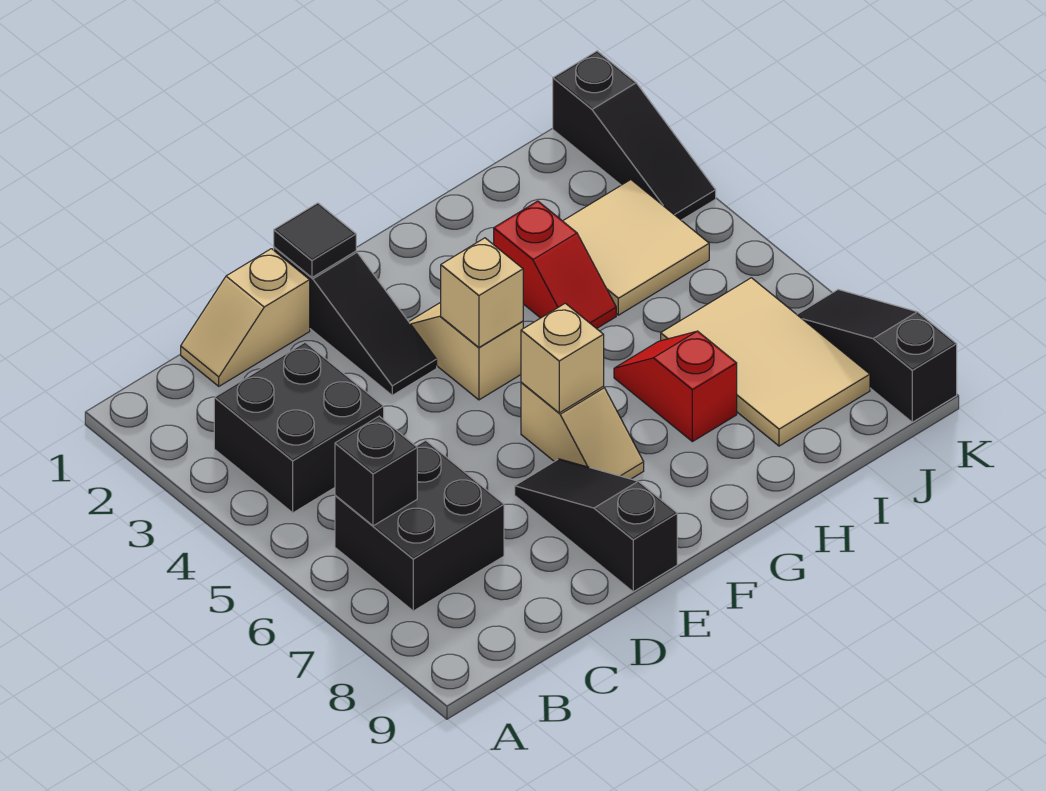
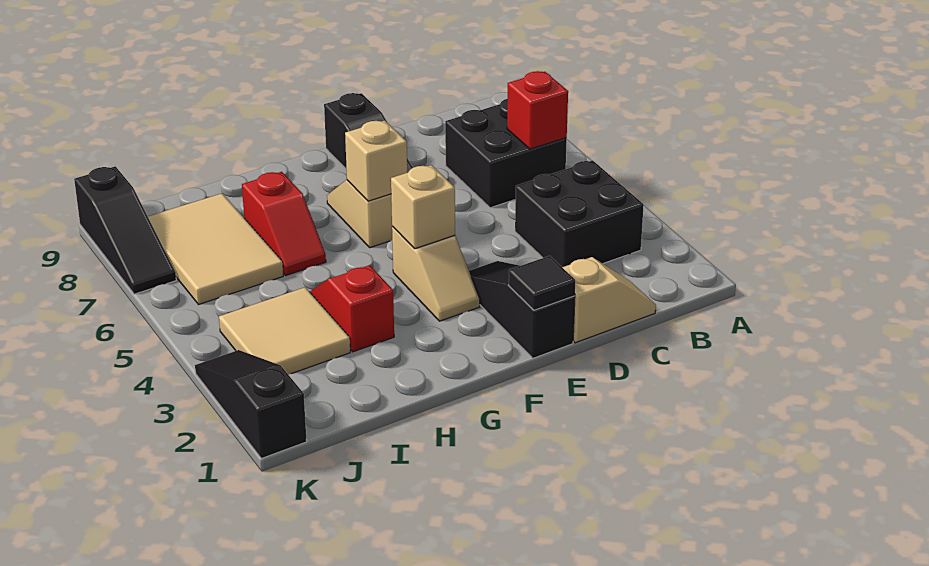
black brick B6 level 2 -> red brick B6 level 2

